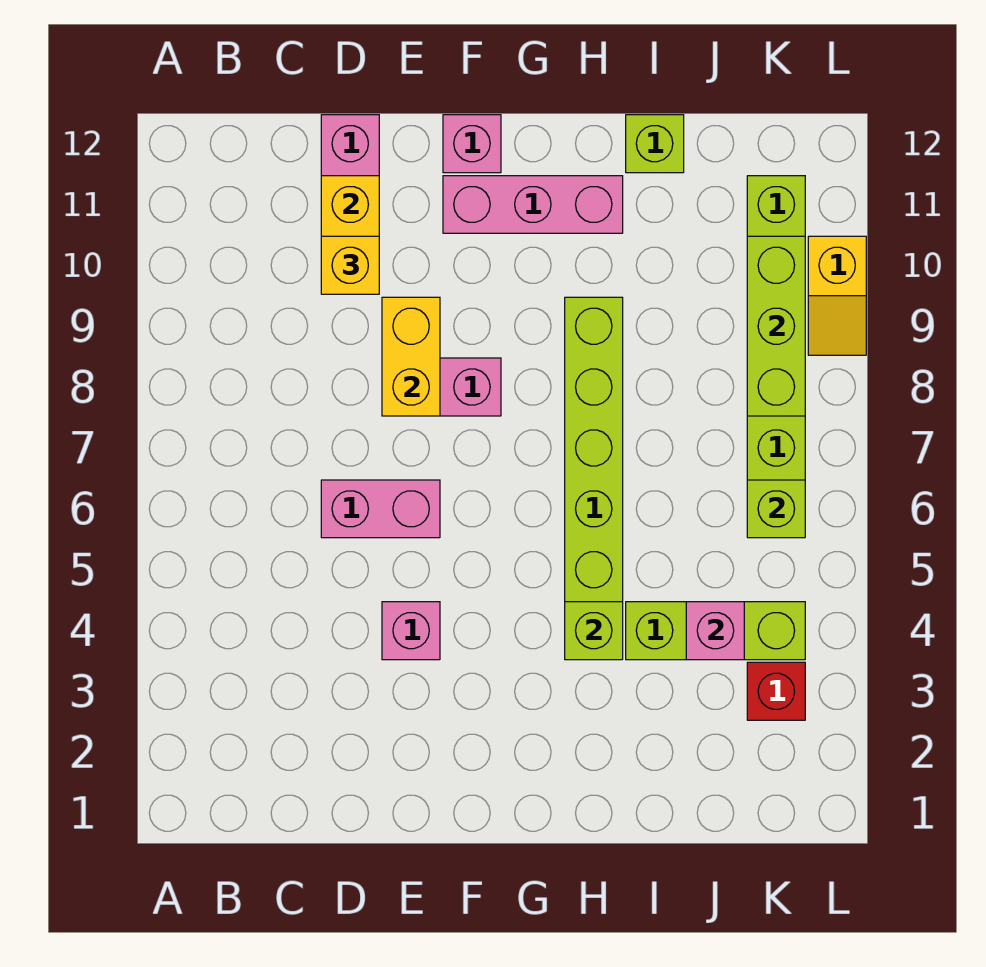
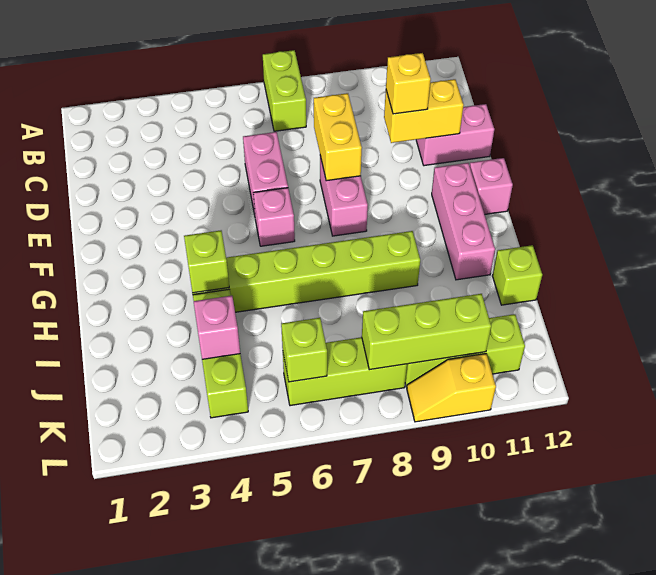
none -> lime brick A7:B7 level 1
pink brick E4 level 1 -> pink brick F6 level 1
yellow brick E8:E9 level 2 -> yellow brick D8:E8 level 2
red brick K3 level 1 -> none

